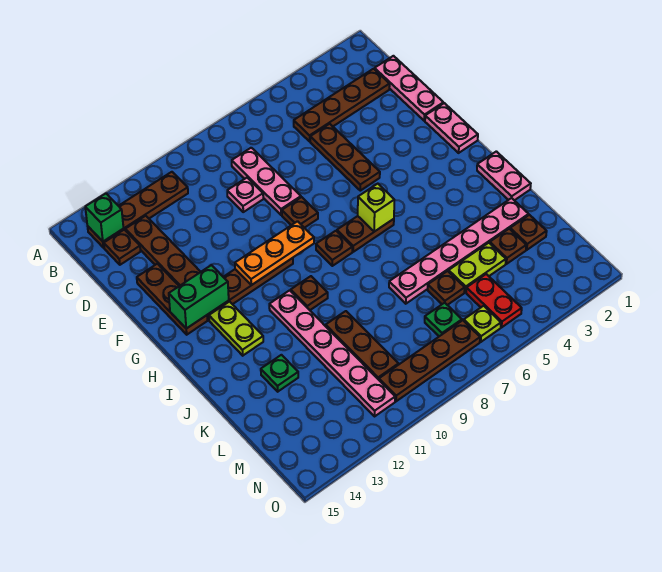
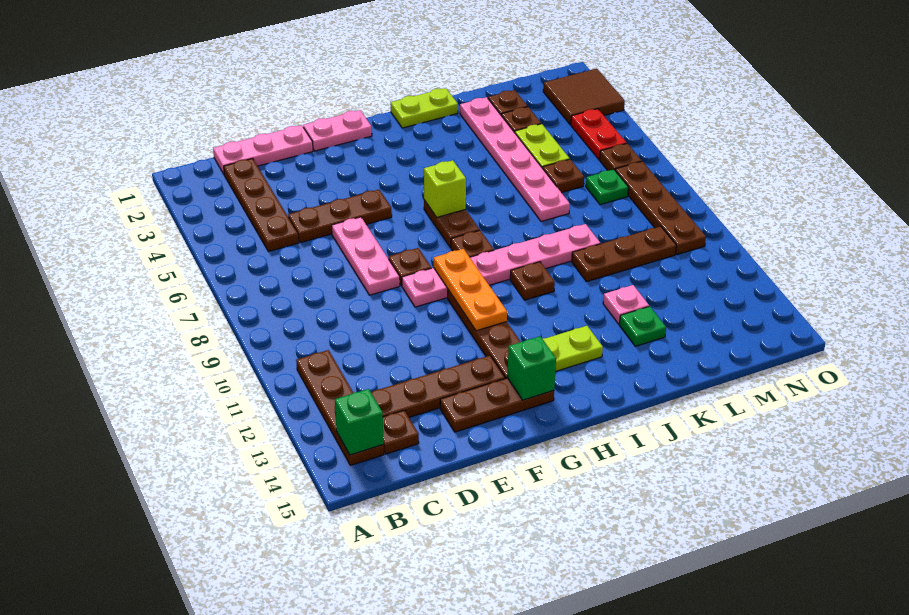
pink plate C8:E8 level 1 -> pink plate E6:E8 level 1
pink plate D9 level 1 -> pink plate K12 level 1
green brick G13:G14 level 2 -> green brick G14 level 2
pink plate I1:J1 level 1 -> lime plate I1:J1 level 1
pink plate I11:N11 level 1 -> pink plate F9:K9 level 1
red plate M5:N5 level 1 -> red plate N4:N5 level 1
none -> brown tile N2:O3 level 1
lime plate N6 level 1 -> brown plate N6 level 1

